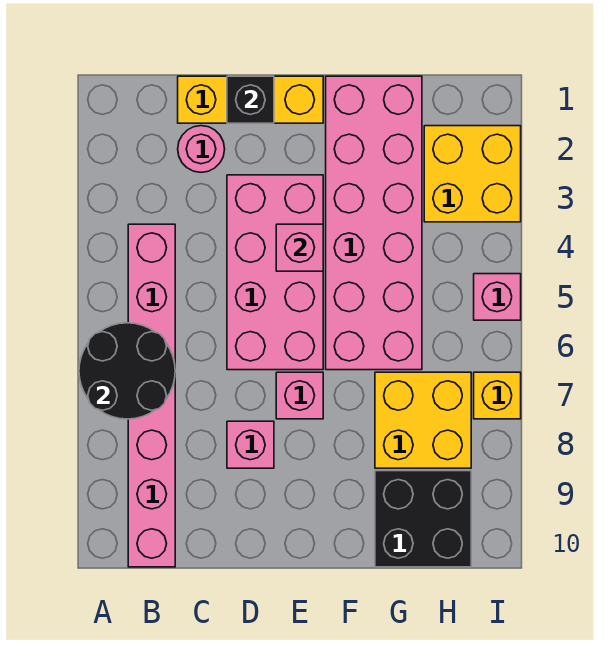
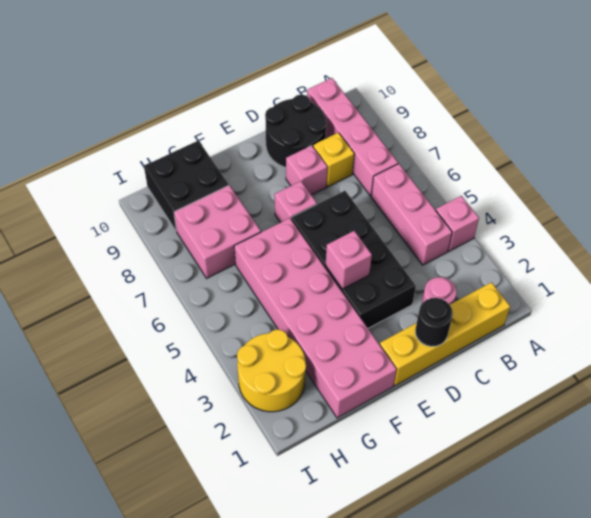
black round brick A6:B7 level 2 -> black round brick C9:D10 level 1
yellow brick C1:E1 level 1 -> yellow brick B1:E1 level 1
black brick D1 level 2 -> black round brick D1 level 2
pink brick D3:E6 level 1 -> black brick D3:E6 level 1
yellow brick G7:H8 level 1 -> pink brick G7:H8 level 1
yellow brick H2:I3 level 1 -> yellow round brick H2:I3 level 1
pink brick I5 level 1 -> pink brick A4 level 1
yellow brick I7 level 1 -> yellow brick C8 level 1

